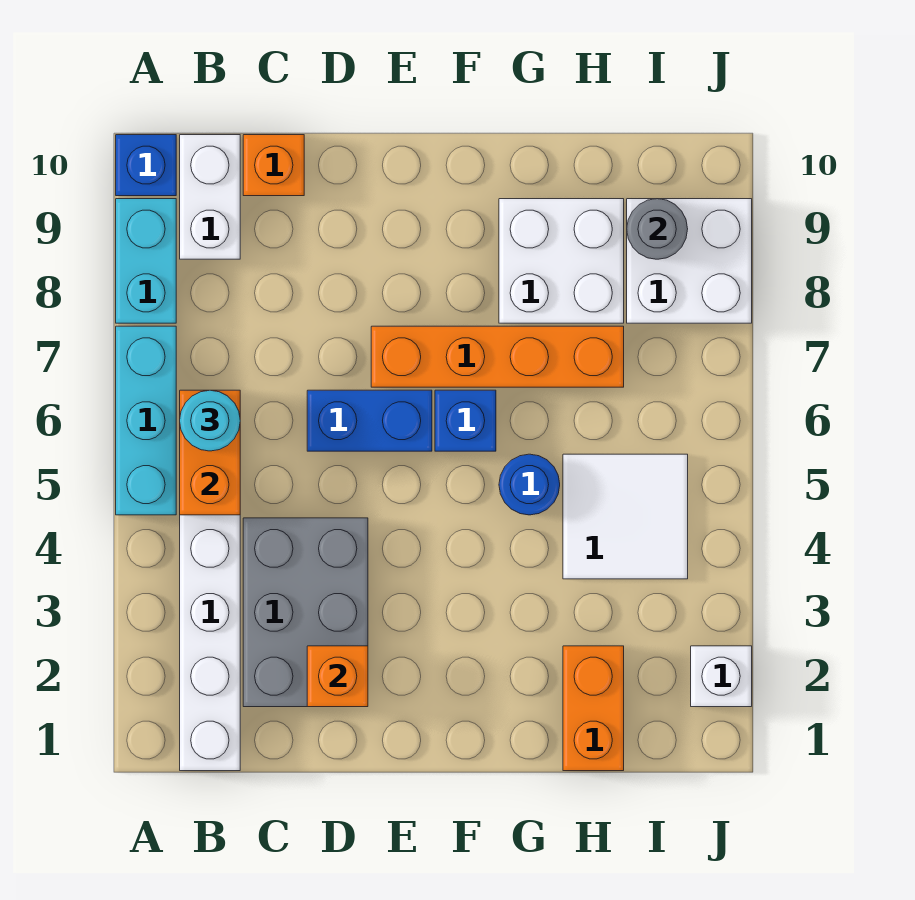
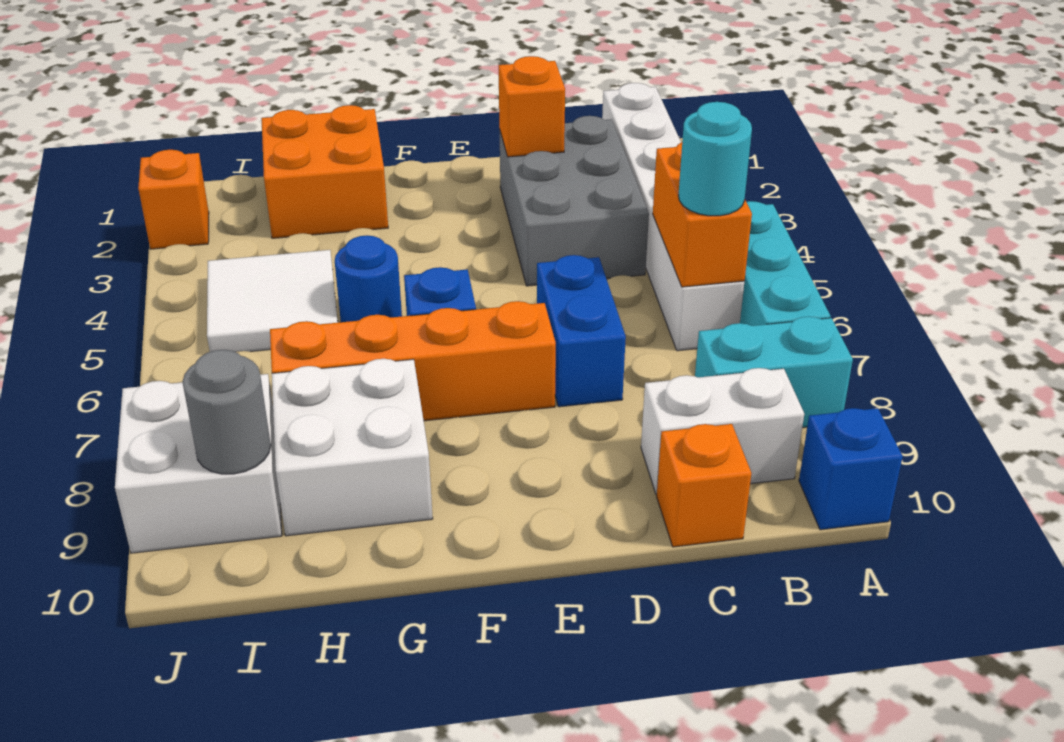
cyan brick A8:A9 level 1 -> cyan brick A8:B8 level 1
white brick B9:B10 level 1 -> white brick B9:C9 level 1
blue brick D6:E6 level 1 -> blue brick D6:D7 level 1
orange brick H1:H2 level 1 -> orange brick G1:H2 level 1
white brick J2 level 1 -> orange brick J2 level 1

